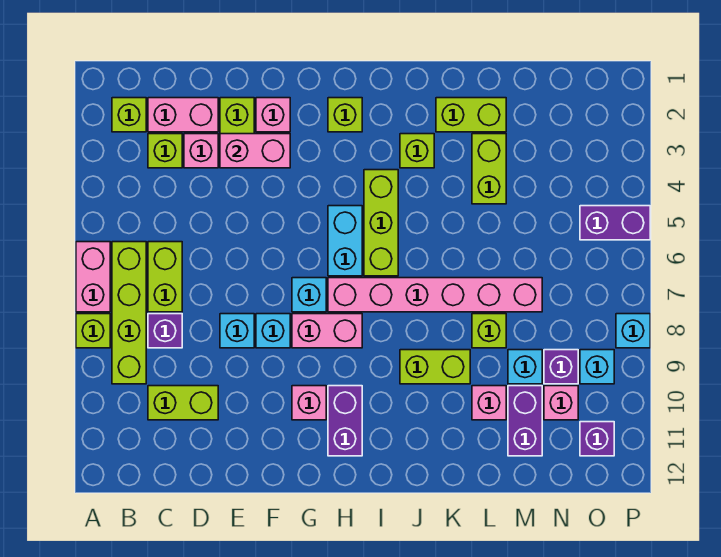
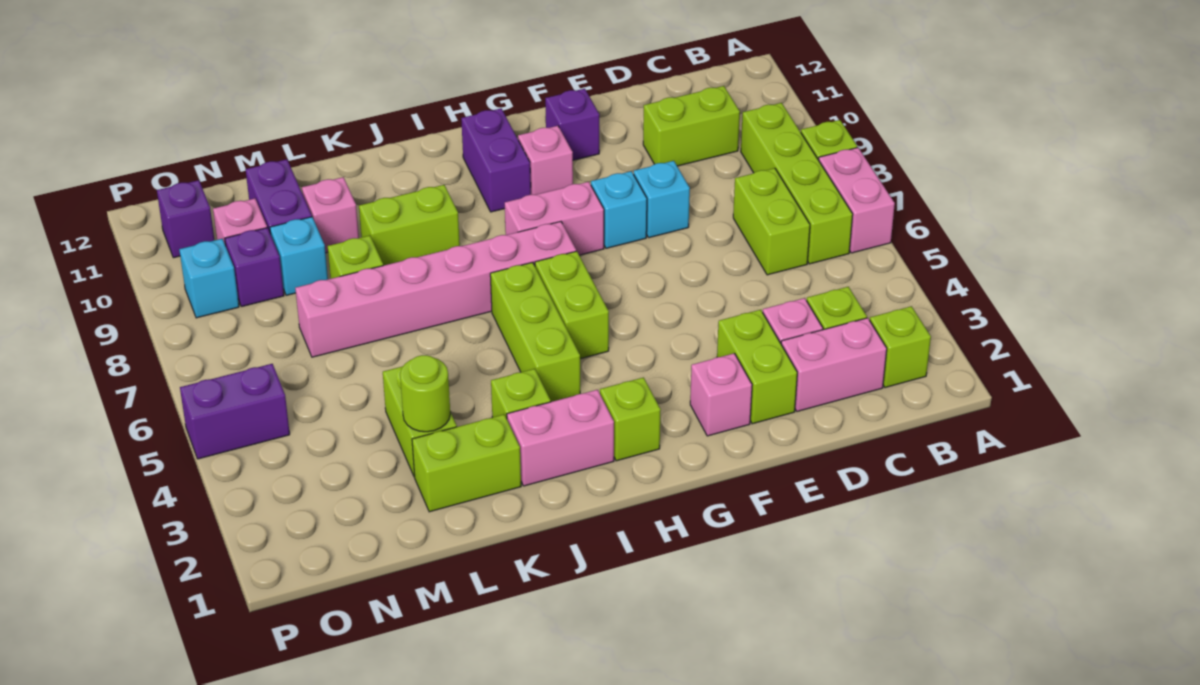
purple brick C8 level 1 -> purple brick F11 level 1
pink brick E3:F3 level 2 -> pink brick I2:J2 level 1
cyan brick G7 level 1 -> none
cyan brick H5:H6 level 1 -> lime brick H5:H6 level 1
none -> lime round brick L3 level 2
cyan brick P8 level 1 -> none

